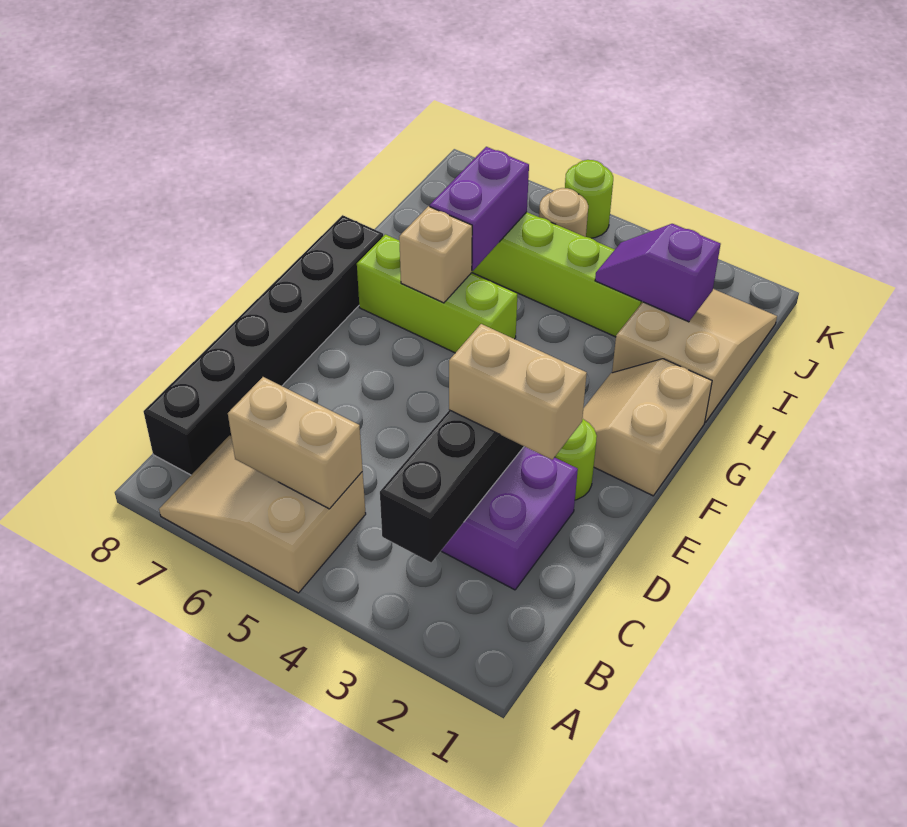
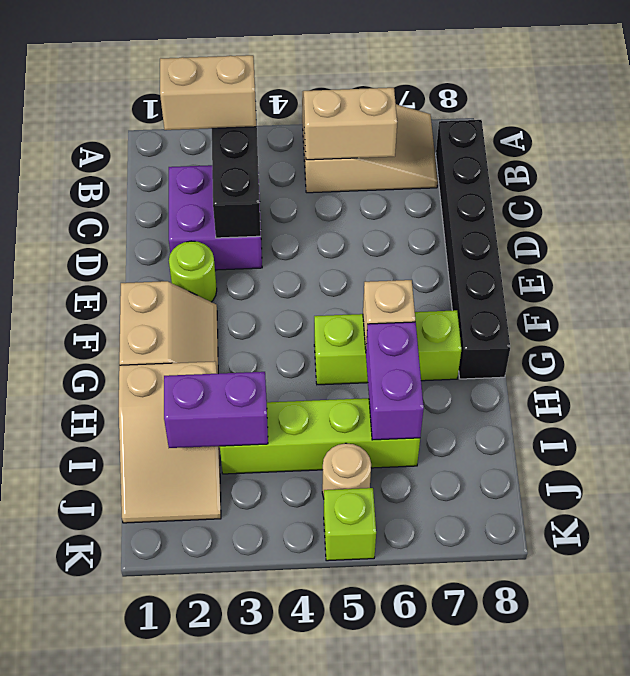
tan brick D2:D3 level 3 -> tan brick B2:B3 level 3
purple slope I2:I3 level 2 top 2 -> purple brick I2:I3 level 2
lime round brick K5 level 1 -> lime brick K5 level 1

